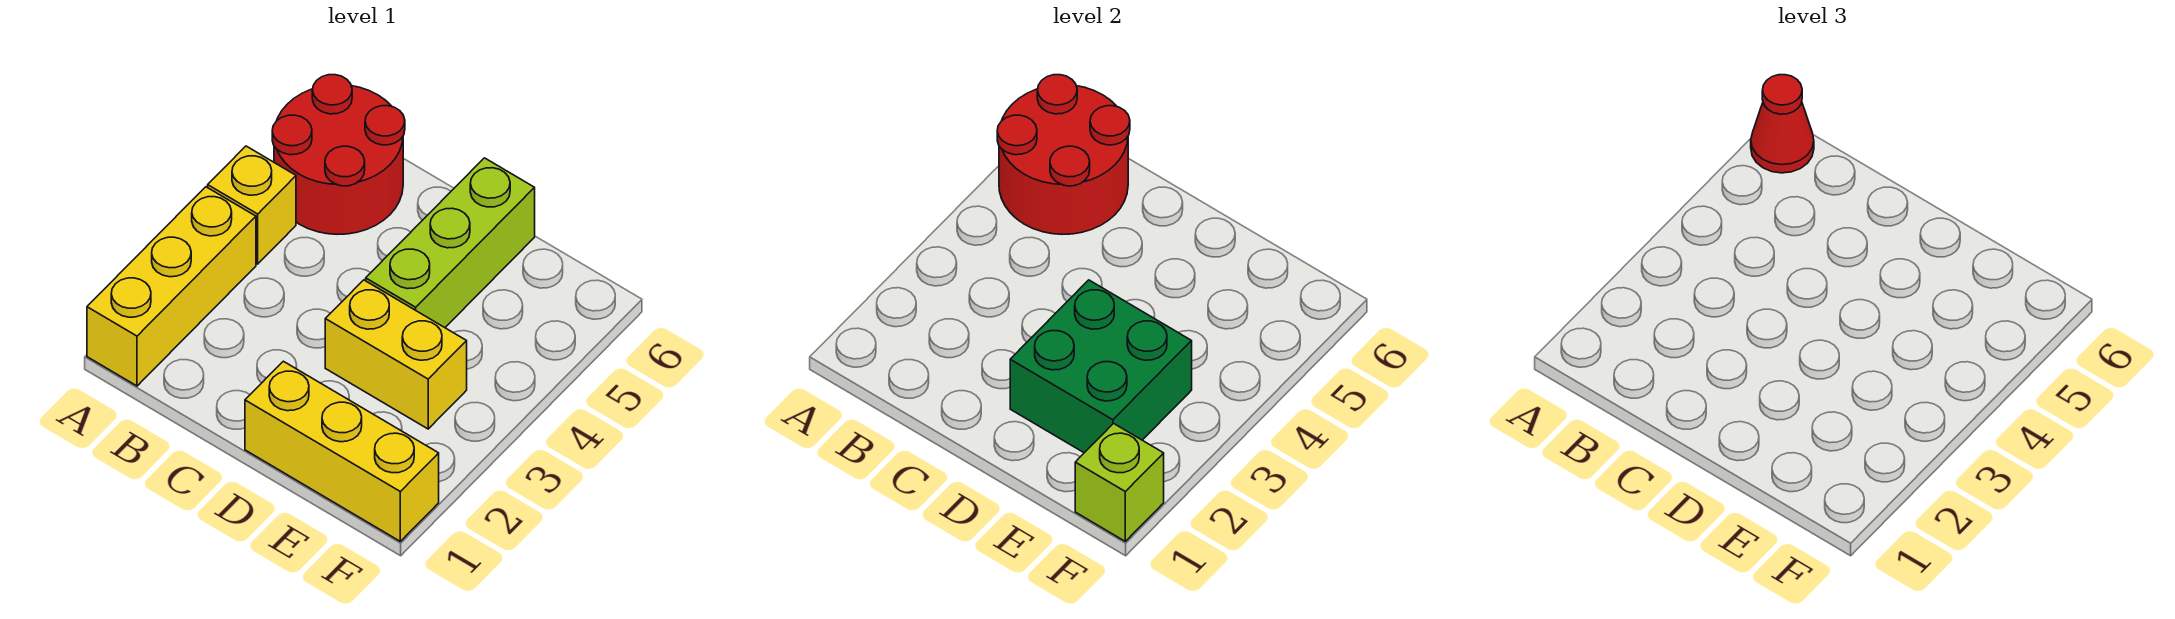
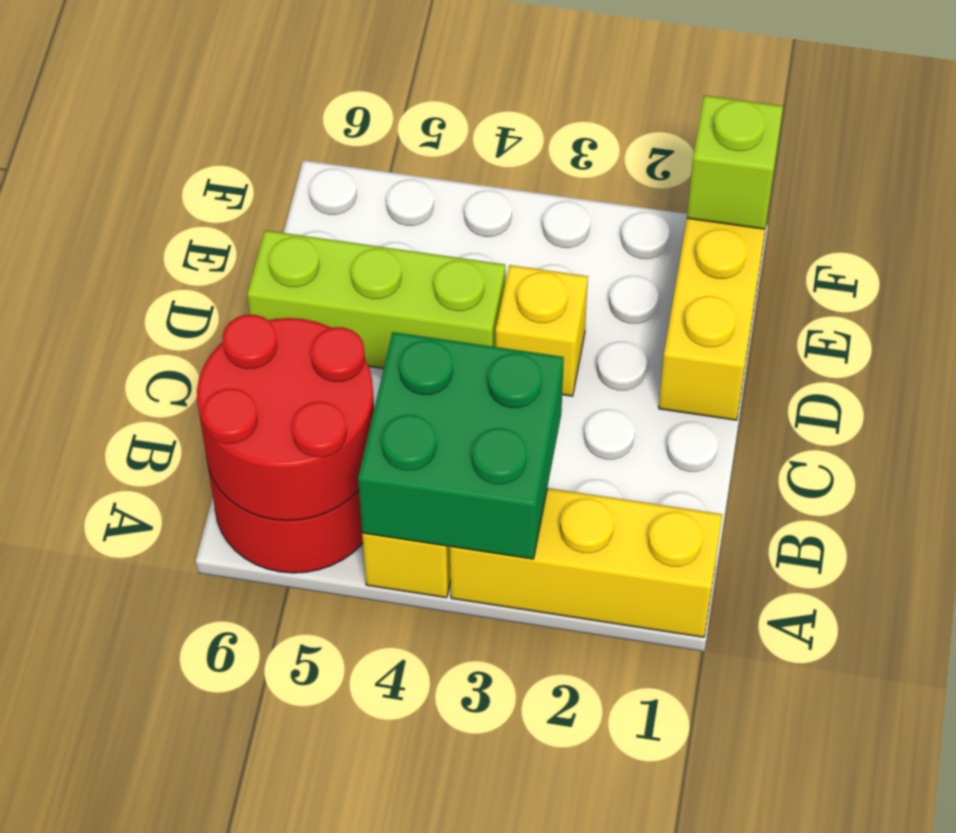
red cone A6 level 3 -> none
green brick D2:E3 level 2 -> green brick A3:B4 level 2
yellow brick D3:E3 level 1 -> yellow brick D3 level 1

